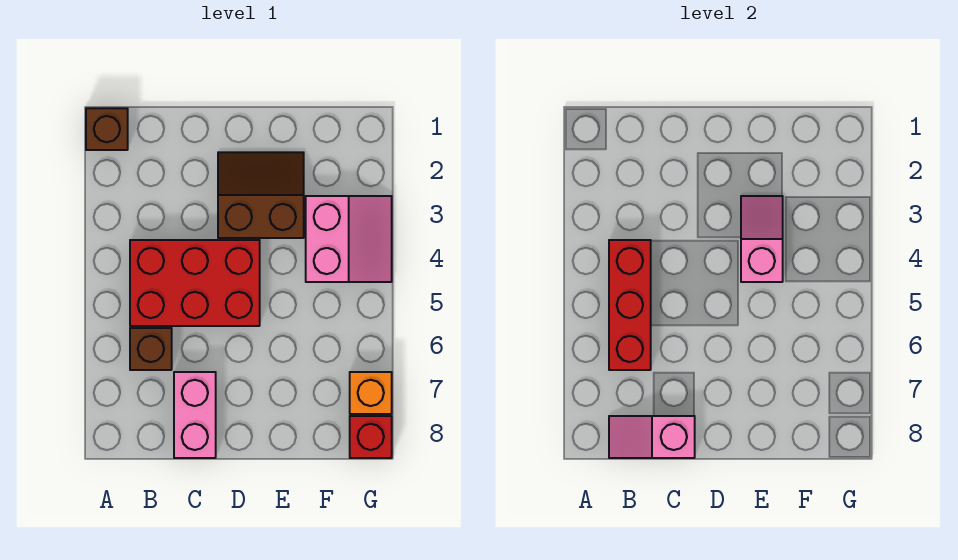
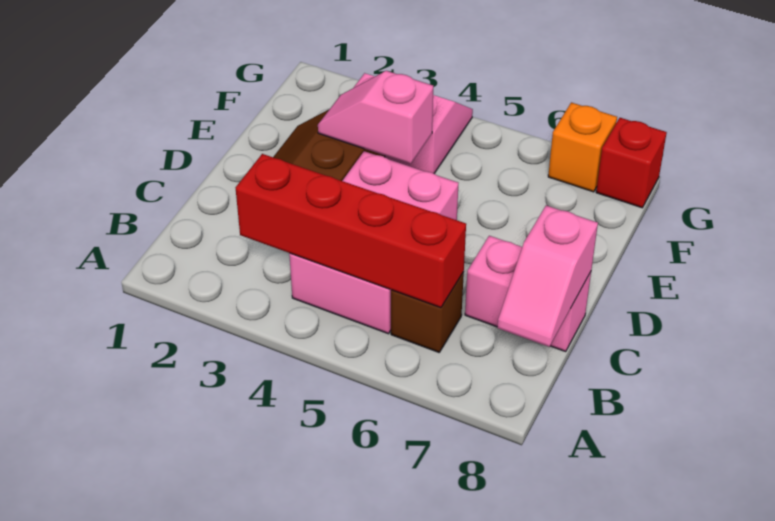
brown brick A1 level 1 -> none
red brick B4:D5 level 1 -> pink brick B4:D5 level 1
red brick B4:B6 level 2 -> red brick B3:B6 level 2

